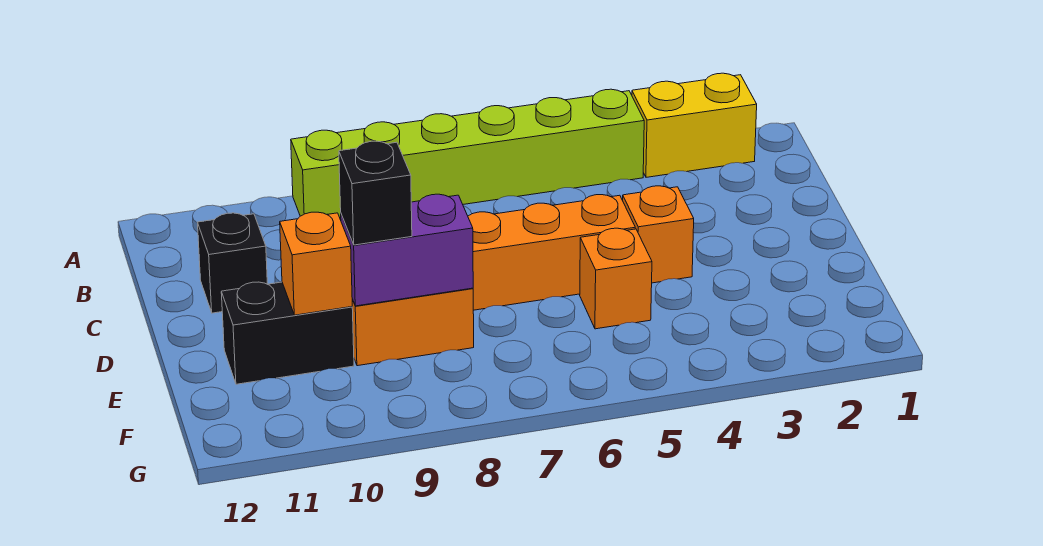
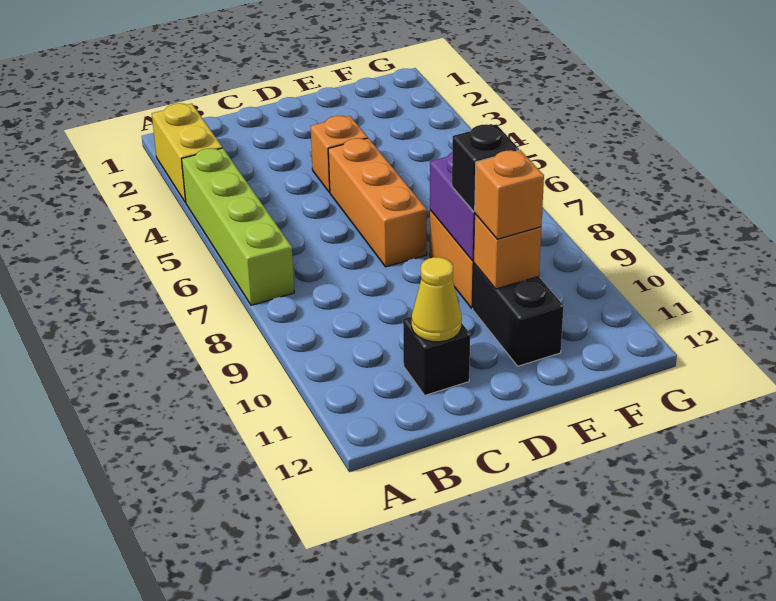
lime brick A4:A9 level 1 -> lime brick A4:A7 level 1
none -> yellow cone C11 level 2
orange brick E5 level 1 -> orange brick E10 level 3

